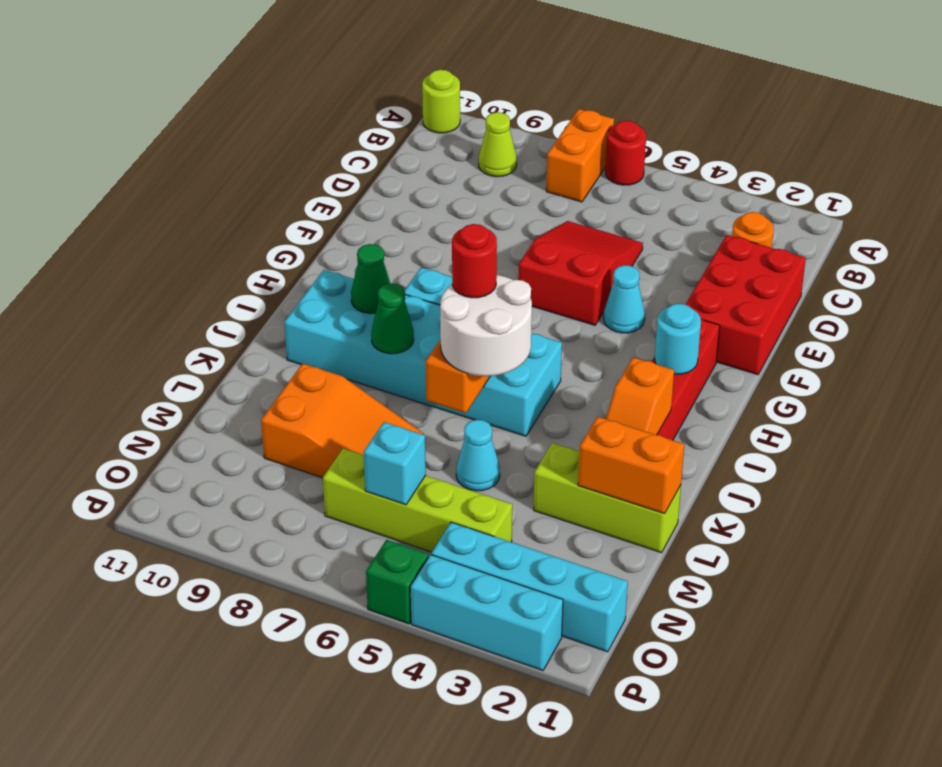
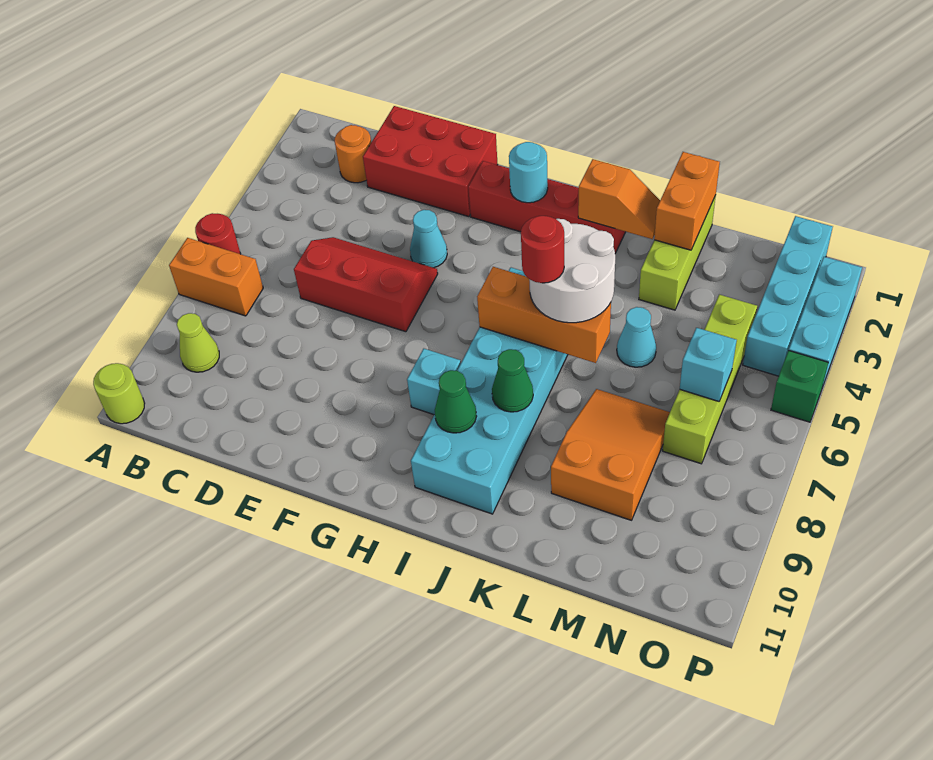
red slope D5:F6 level 1 top F -> red slope D5:F6 level 1 top 6

